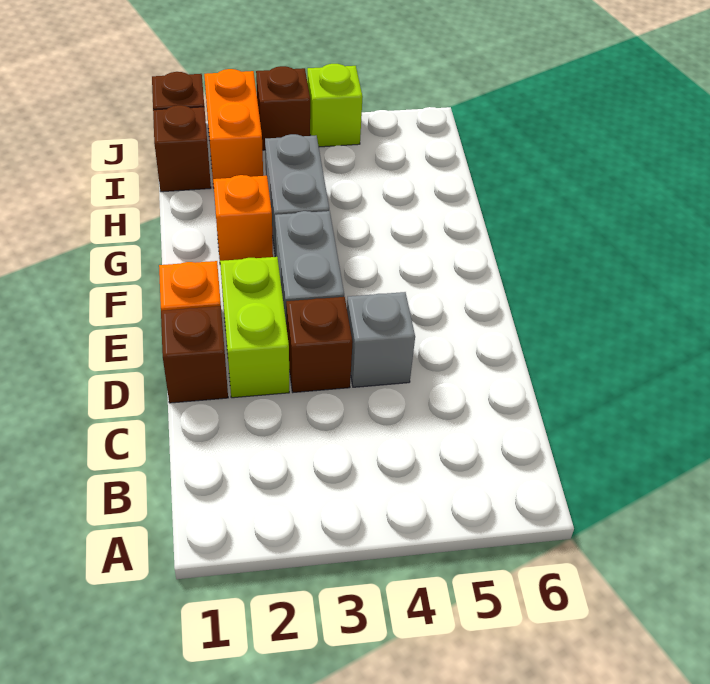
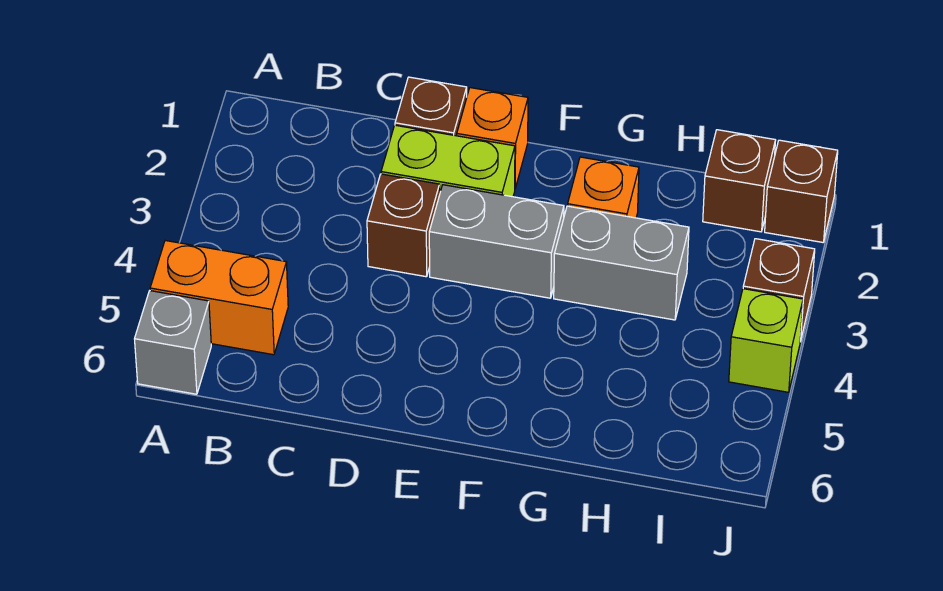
grey brick D4 level 1 -> grey brick A6 level 1
orange brick I2:J2 level 1 -> orange brick A5:B5 level 1

